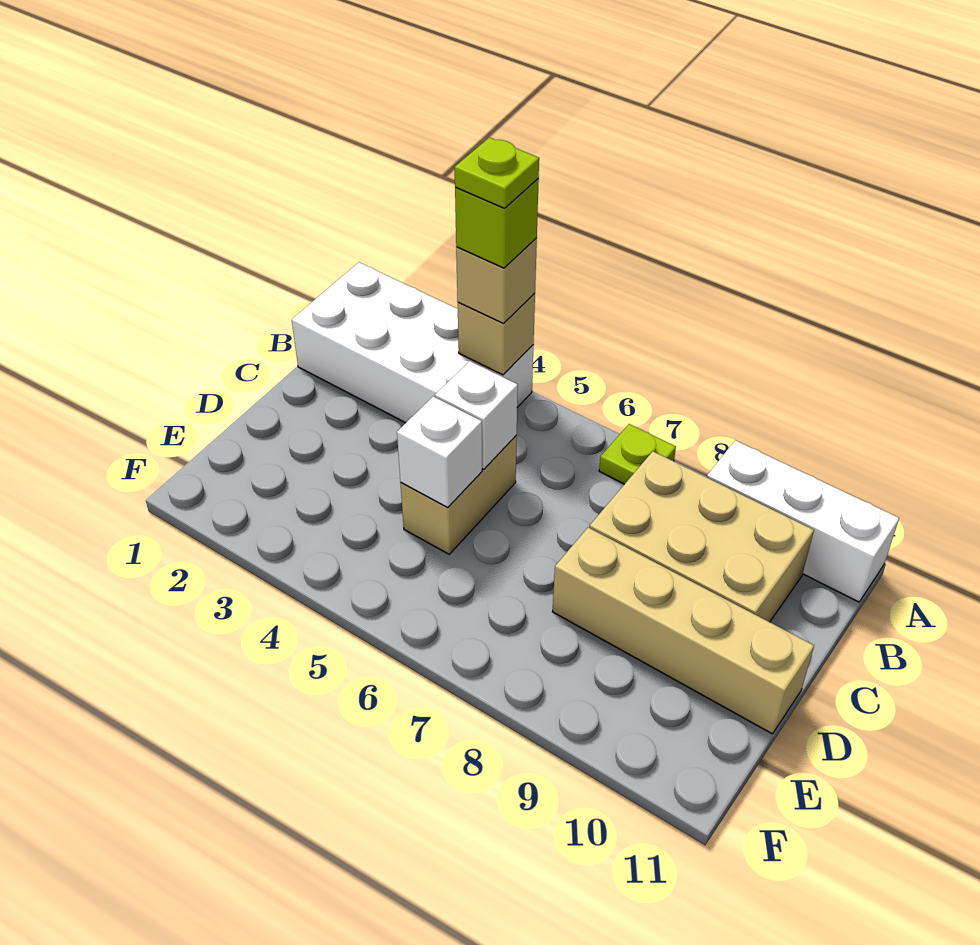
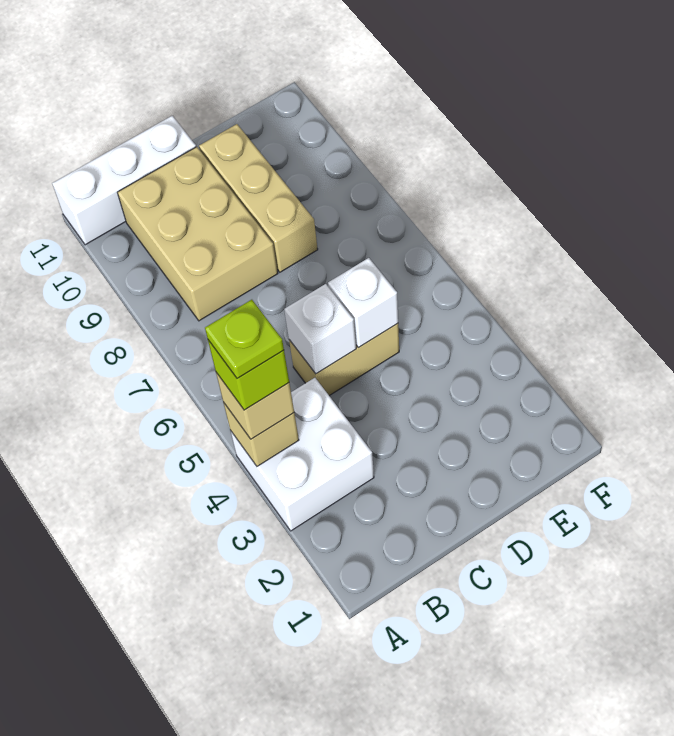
white brick A1:B4 level 1 -> white brick A3:B4 level 1
lime plate A7 level 1 -> none
white brick A9:A11 level 1 -> white brick A11:C11 level 1
tan brick D8:D11 level 1 -> tan brick D8:D10 level 1

